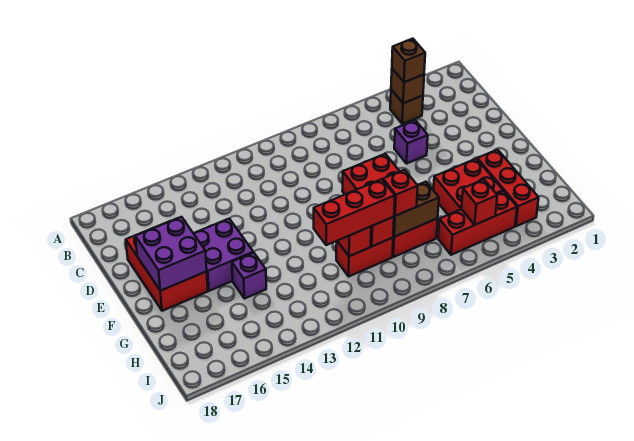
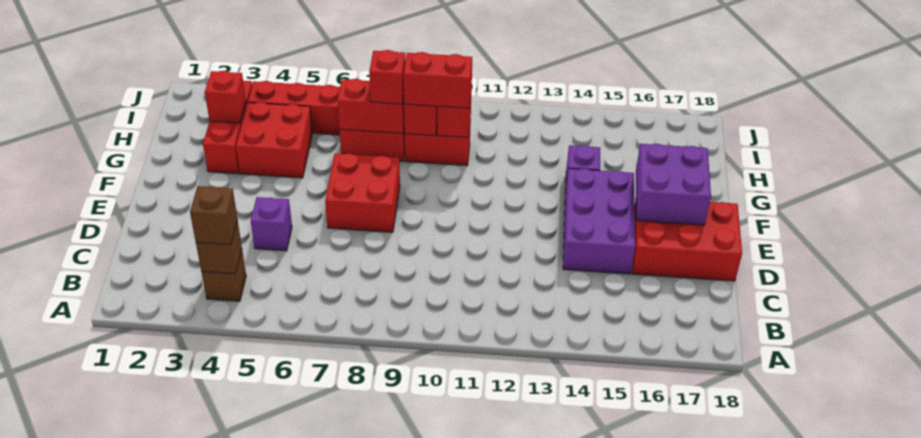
red brick D16:F17 level 1 -> red brick D16:E18 level 1
purple brick E14:F15 level 1 -> purple brick D14:F15 level 1
brown brick H7:H8 level 2 -> red brick H7:H8 level 2
red brick H9:H11 level 3 -> red brick H9:H10 level 3
red brick I5 level 2 -> red brick H3 level 2

